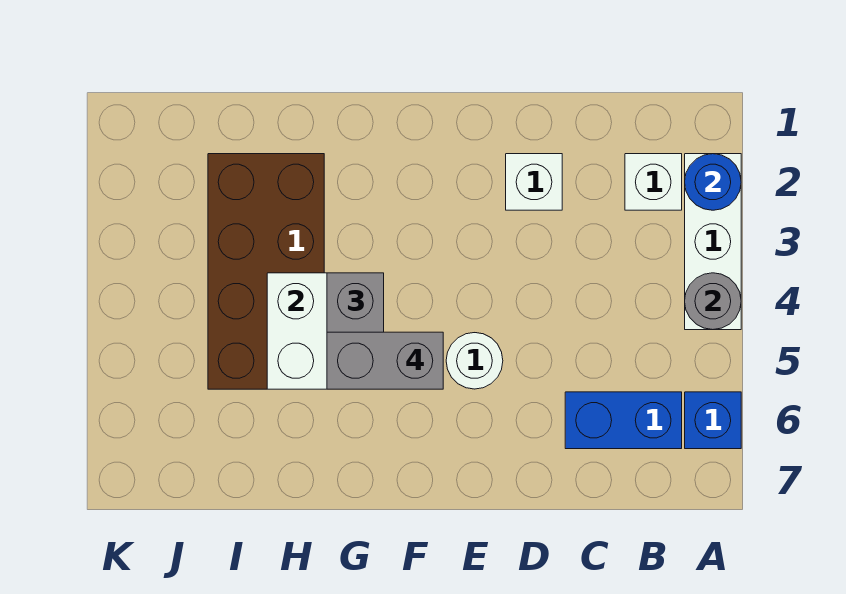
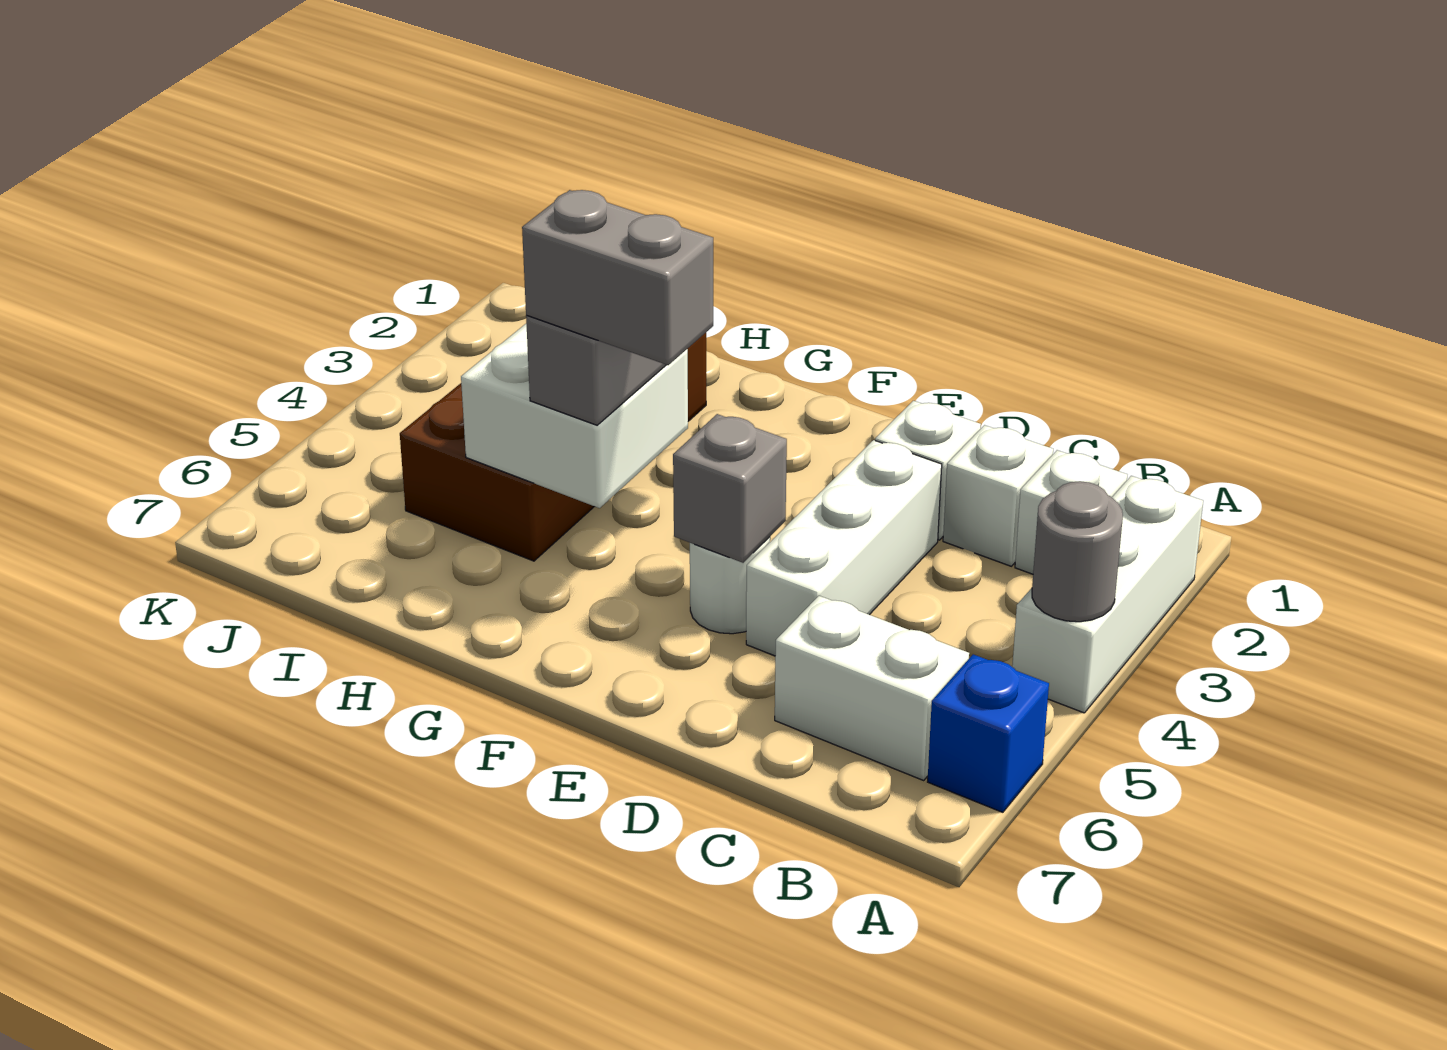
blue round brick A2 level 2 -> none
blue brick B6:C6 level 1 -> white brick B6:C6 level 1
none -> white brick C2 level 1
none -> white brick D3:D5 level 1
none -> grey brick E5 level 2

